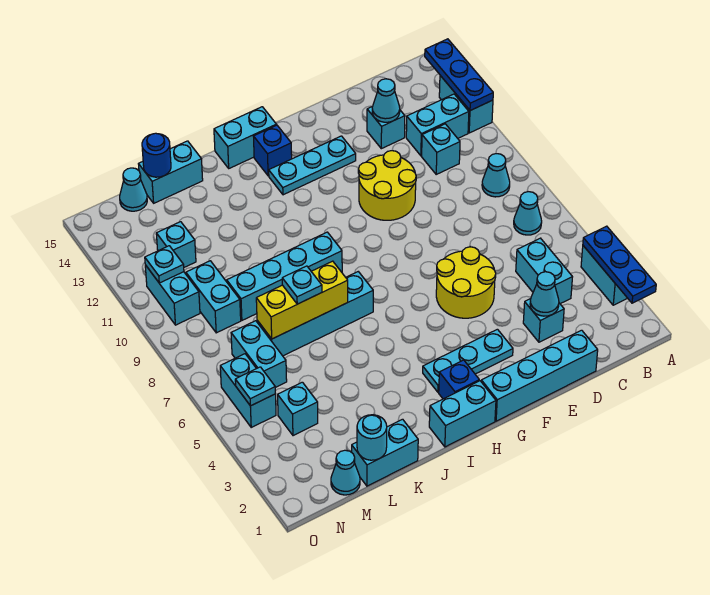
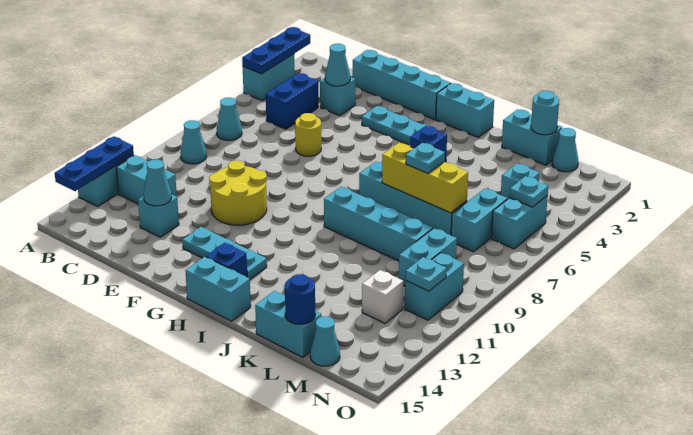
cyan brick C4:C5 level 1 -> blue brick C4:C5 level 1
cyan brick C11 level 1 -> none
yellow round brick E5:F6 level 1 -> yellow round brick E6 level 1
blue brick H2 level 1 -> blue brick I4 level 1
cyan brick M12 level 1 -> white brick M12 level 1

